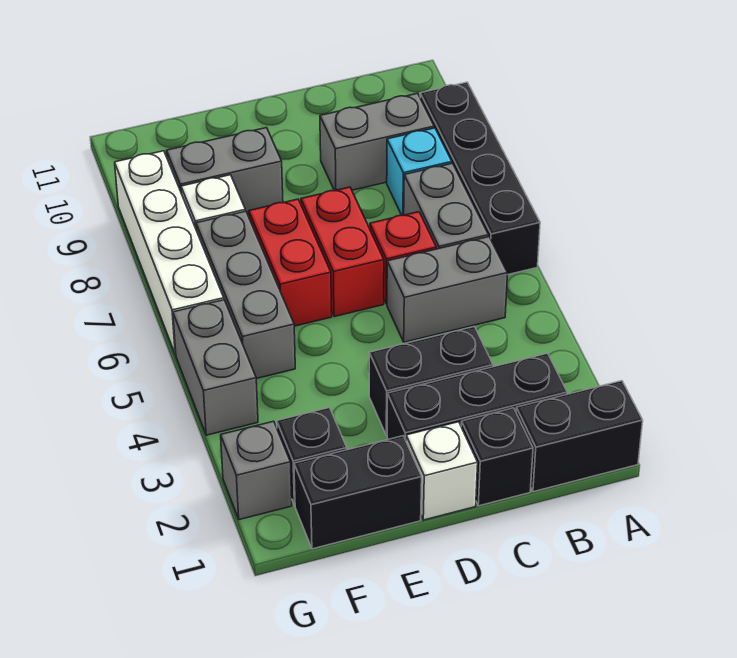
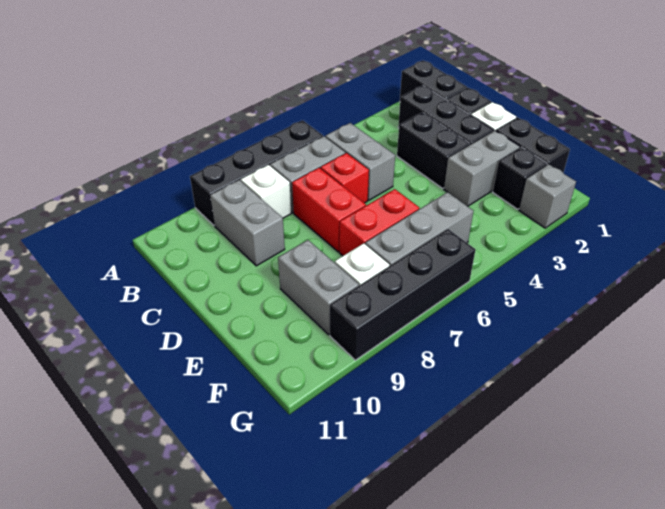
cyan brick B8 level 1 -> white brick B8 level 1
red brick D6:D7 level 1 -> red brick C7:D7 level 1
grey brick G4:G5 level 1 -> grey brick E2:E3 level 1
white brick G6:G9 level 1 -> black brick G6:G9 level 1

